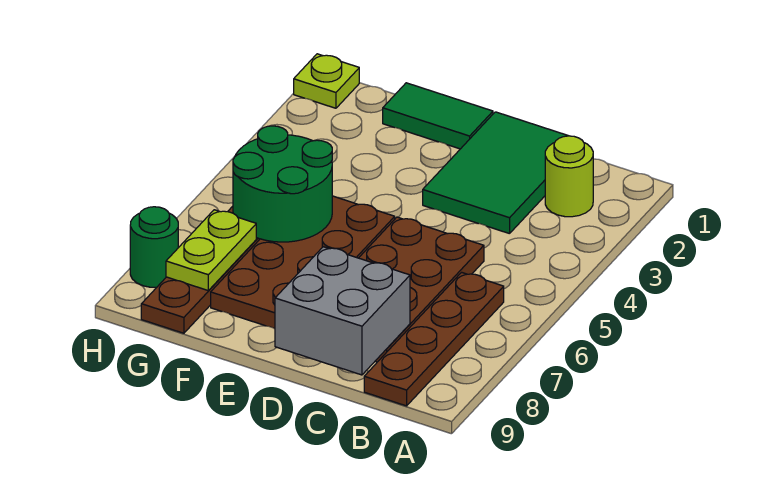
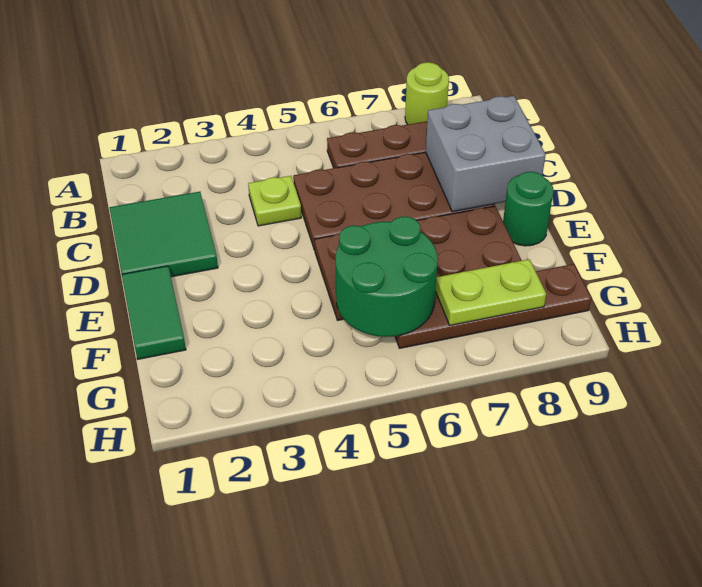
lime round brick B2 level 1 -> lime round brick A8 level 1
green tile C1:D3 level 1 -> green tile C1:D2 level 1
lime plate H1 level 1 -> lime plate C4 level 1
green round brick H8 level 1 -> green round brick E9 level 1

